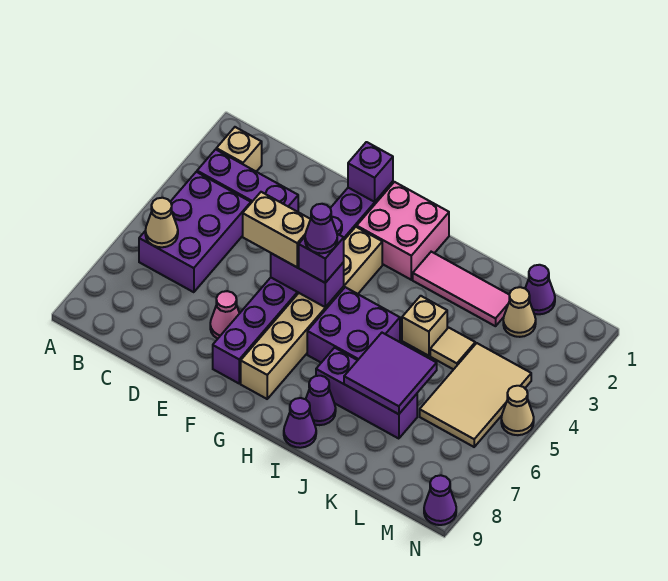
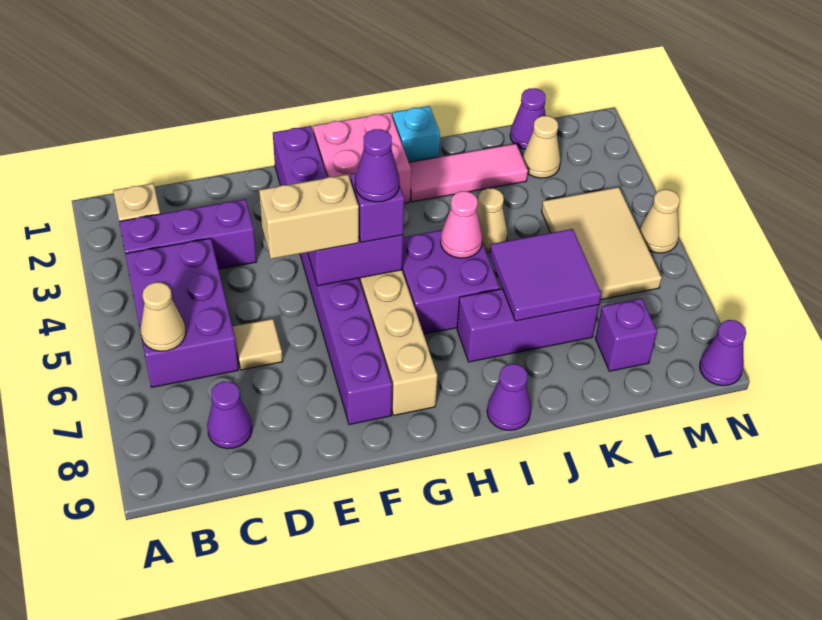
pink cone E7 level 1 -> pink cone I5 level 2
purple brick F1 level 2 -> purple brick L8 level 1
none -> cyan brick I1 level 1
purple cone I8 level 1 -> purple cone C8 level 1
tan brick J4 level 1 -> tan cone J4 level 1
tan tile K4 level 1 -> tan tile D6 level 1

